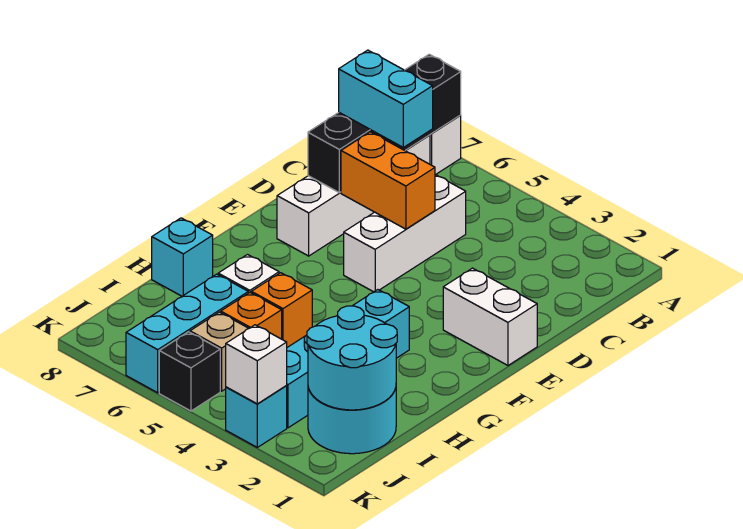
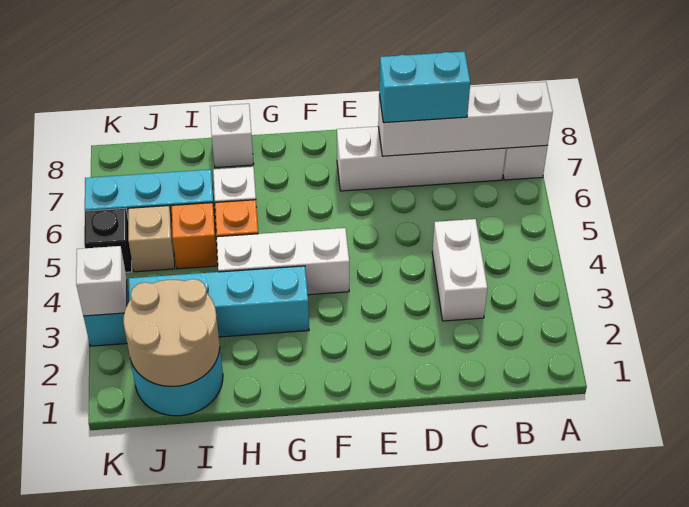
black brick A7:D7 level 2 -> white brick A7:D7 level 2
white brick C5:E5 level 1 -> white brick F4:H4 level 1
cyan brick C6:C7 level 3 -> cyan brick C7:D7 level 3
orange brick D5:D6 level 2 -> none
white brick E1:E2 level 1 -> white brick C3:C4 level 1
cyan brick H8 level 1 -> white brick H8 level 1
cyan round brick I1:J2 level 2 -> tan round brick I1:J2 level 2

